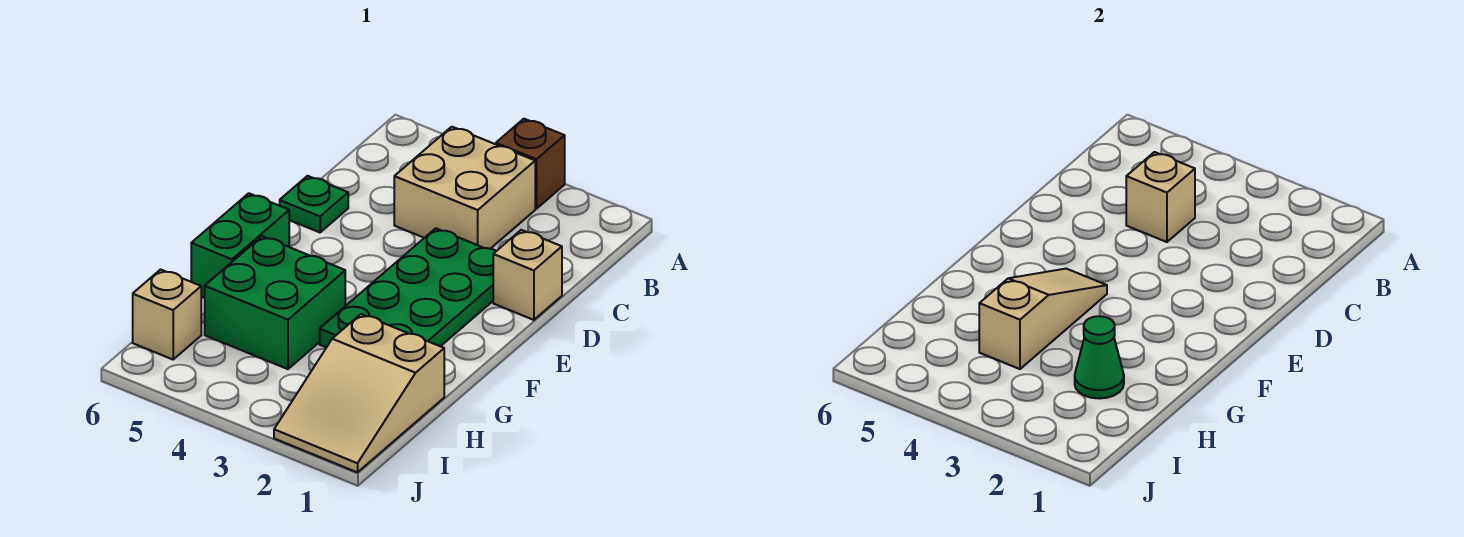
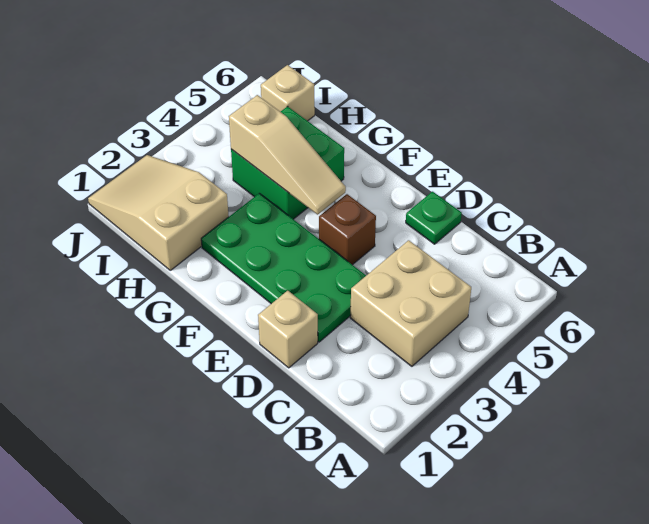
brown brick A3 level 1 -> brown brick E4 level 1
tan brick C4 level 2 -> none
green brick F6:G6 level 1 -> none
green cone H2 level 2 -> none

